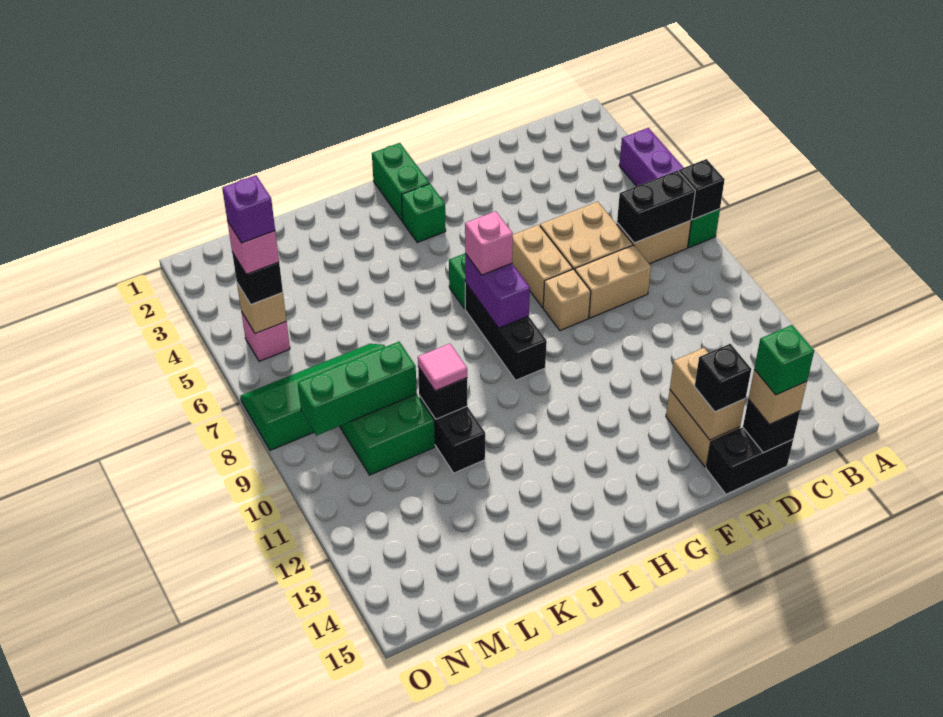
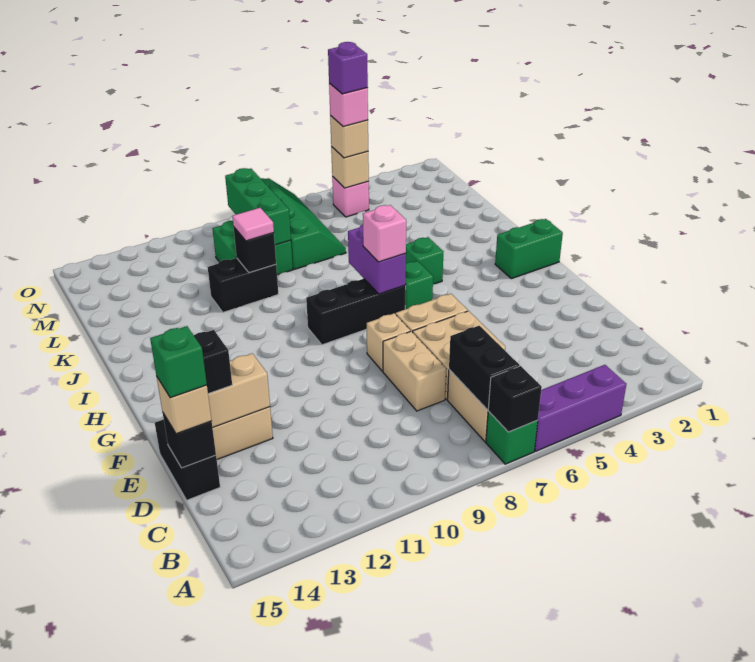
green brick H3 level 1 -> green brick I5 level 1
purple brick H7:H8 level 2 -> purple brick H7:I7 level 2
black brick N5 level 3 -> tan brick N5 level 3

